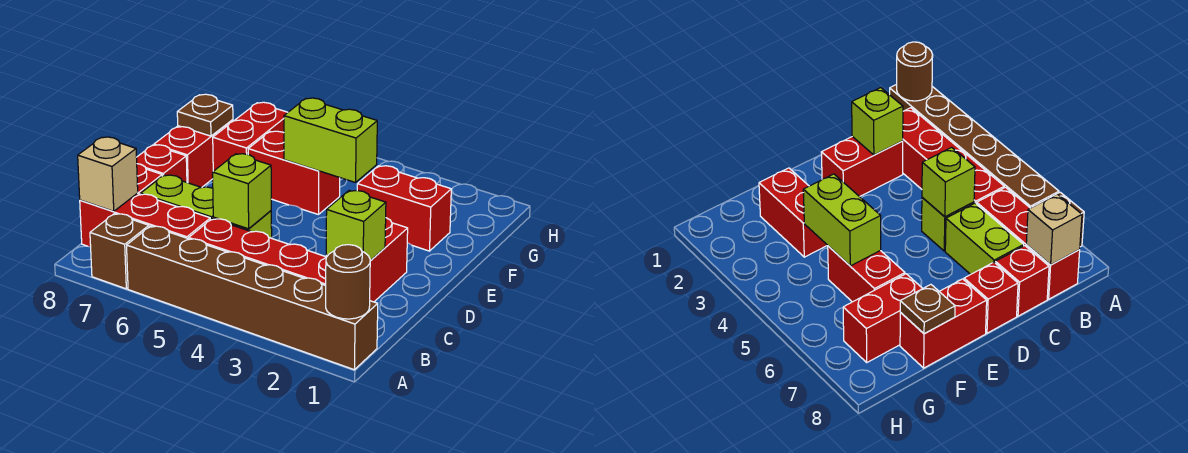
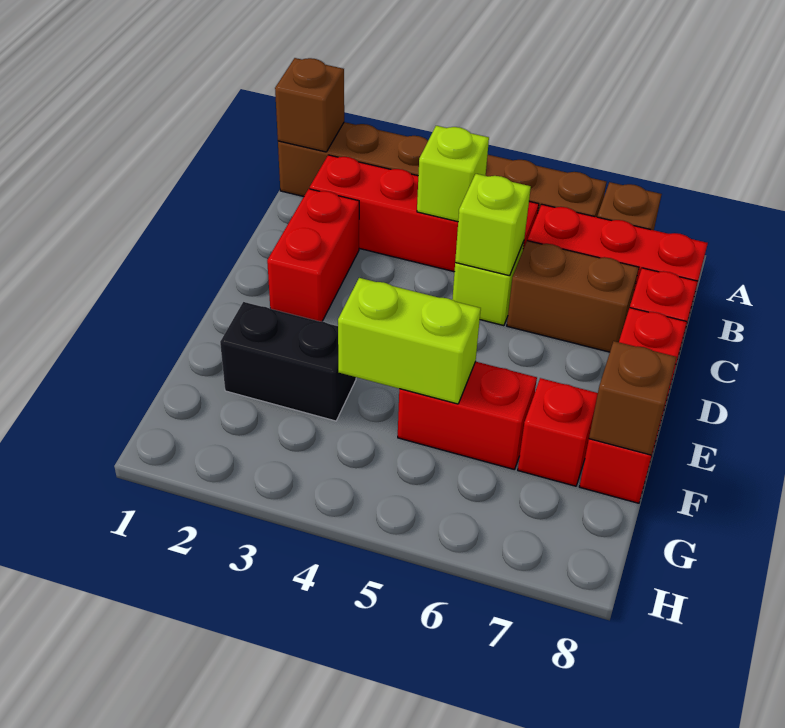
brown round brick A1 level 2 -> brown brick A1 level 2
tan brick B8 level 2 -> none
lime brick C2 level 2 -> lime brick B4 level 2
lime brick C6:C7 level 1 -> brown brick C6:C7 level 1
red brick F2:F3 level 1 -> black brick F2:F3 level 1
red brick F7:G7 level 1 -> red brick F7 level 1
brown plate F8 level 2 -> brown brick F8 level 2

